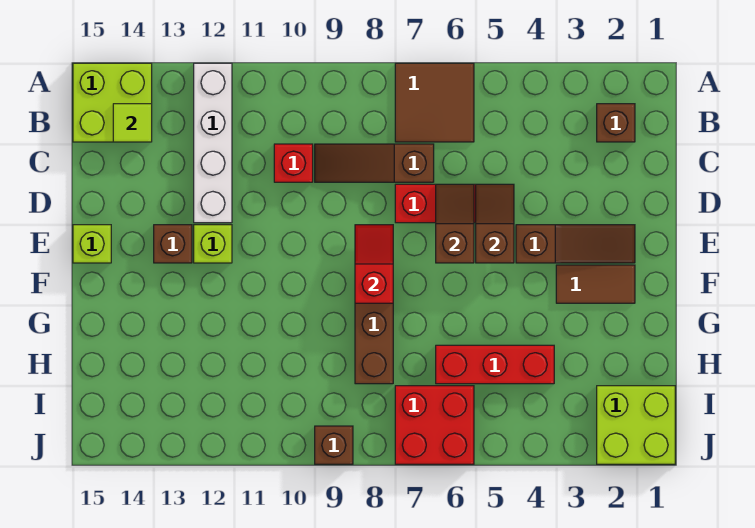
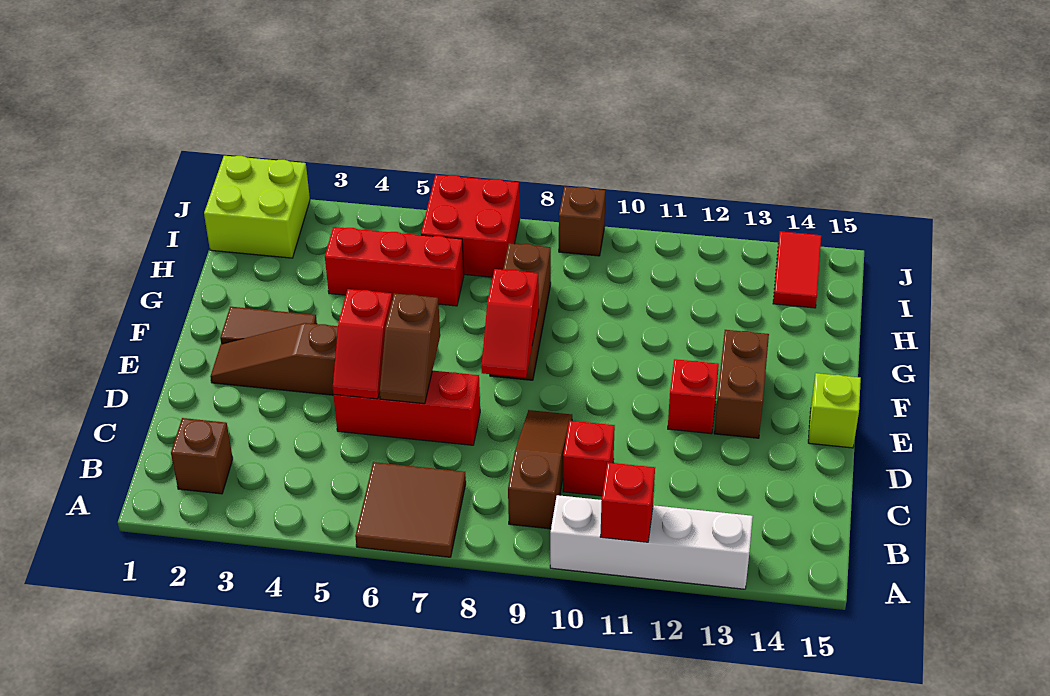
none -> red brick A11 level 2
white brick A12:D12 level 1 -> white brick A10:A13 level 1
lime brick A14:B15 level 1 -> none
lime tile B14 level 2 -> none
brown slope C7:C9 level 1 top 7 -> brown slope B9:D9 level 1 top B
brown slope D5:E5 level 2 top E -> red slope D5:E5 level 2 top E
lime brick E12 level 1 -> red brick E12 level 1
brown brick E13 level 1 -> brown brick E13:F13 level 1
none -> red tile I14:J14 level 1

